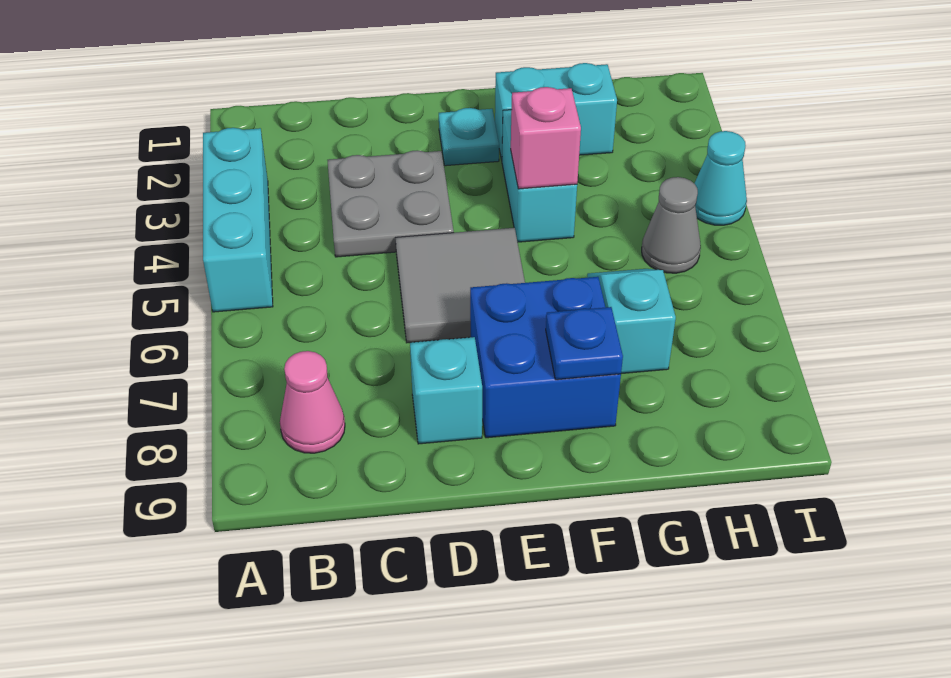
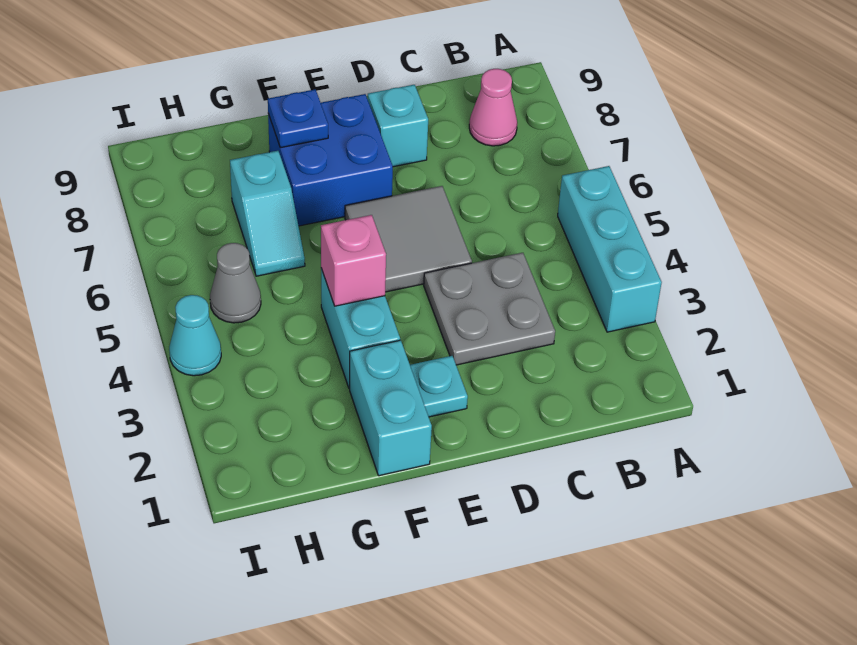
cyan brick F2:G2 level 1 -> cyan brick F1:F2 level 1

